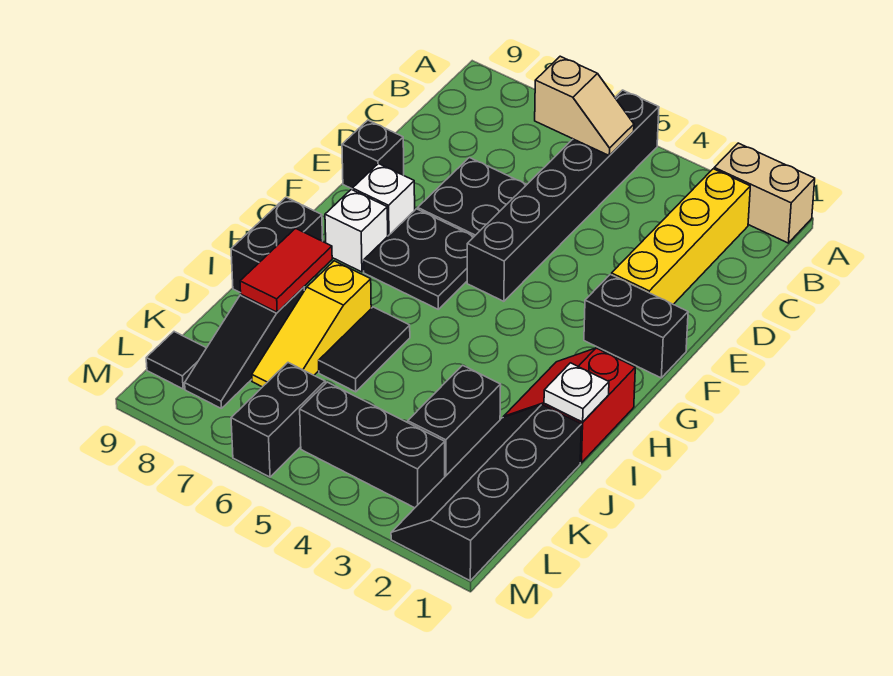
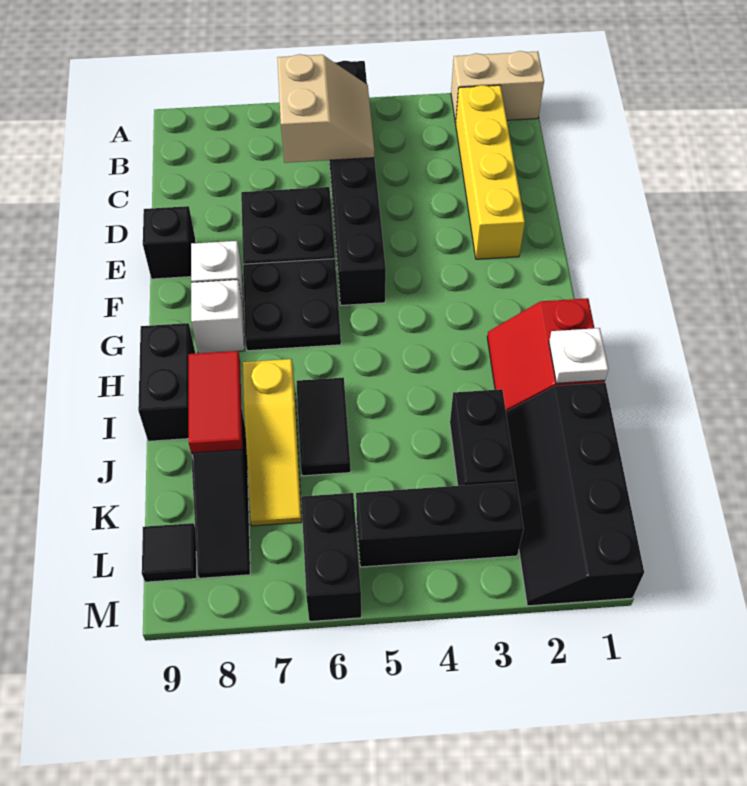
tan slope B5:B6 level 2 top 6 -> tan slope B5:C6 level 2 top 6
black brick F1:F2 level 1 -> none

